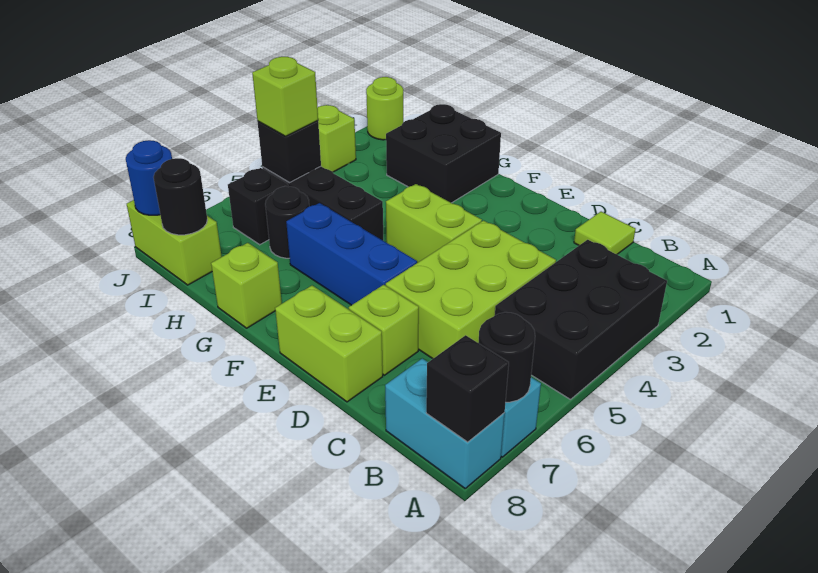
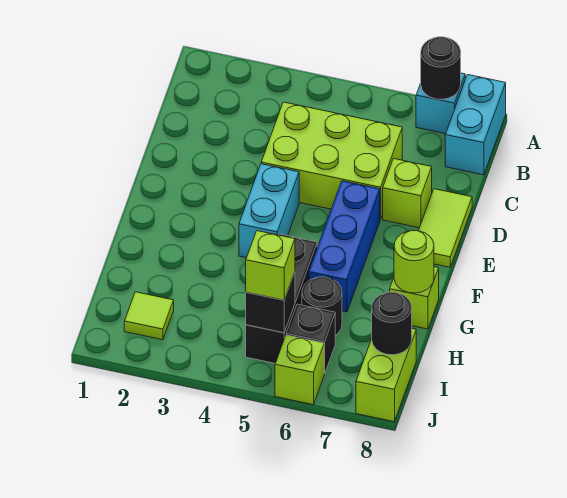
black brick A3:B5 level 1 -> none
black brick A8 level 2 -> none
lime tile C1 level 1 -> lime tile I2 level 1
lime brick D8:E8 level 1 -> lime tile D8:E8 level 1
lime brick E4:F4 level 1 -> cyan brick E4:F4 level 1
black brick G1:H2 level 1 -> none
lime round brick J1 level 1 -> lime round brick G8 level 2
lime brick J3 level 1 -> lime brick J6 level 1
blue round brick J8 level 2 -> none

